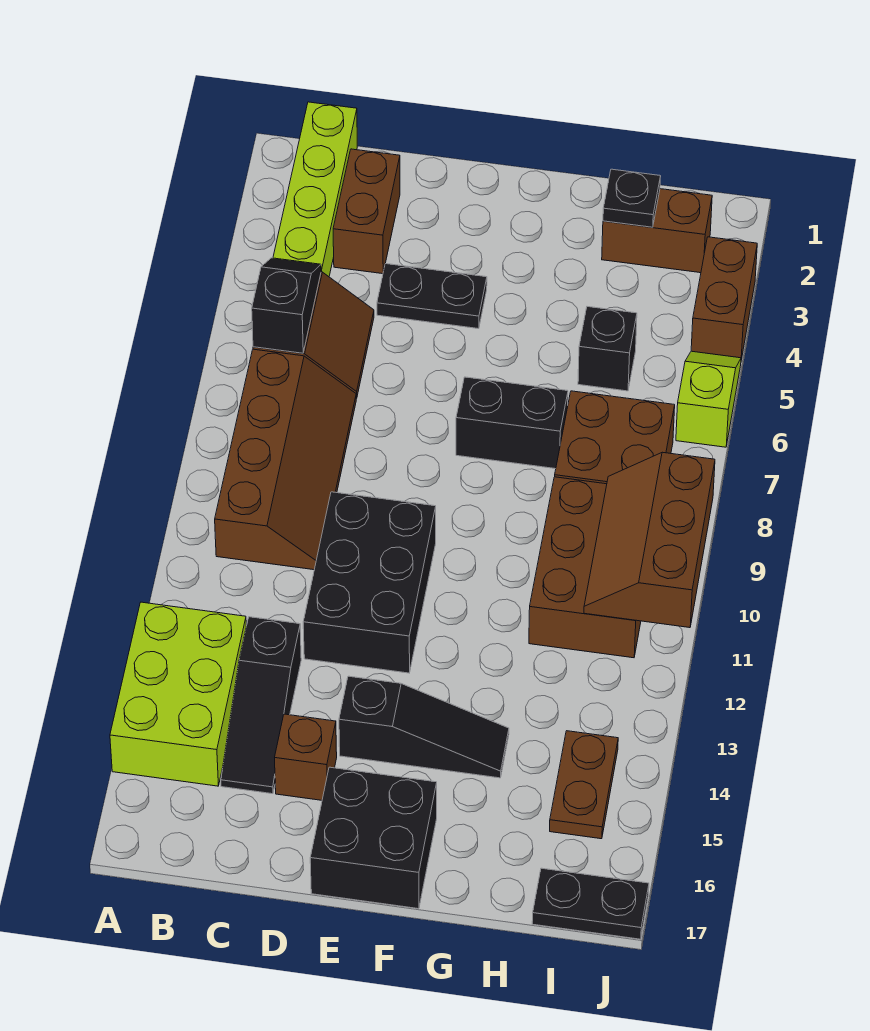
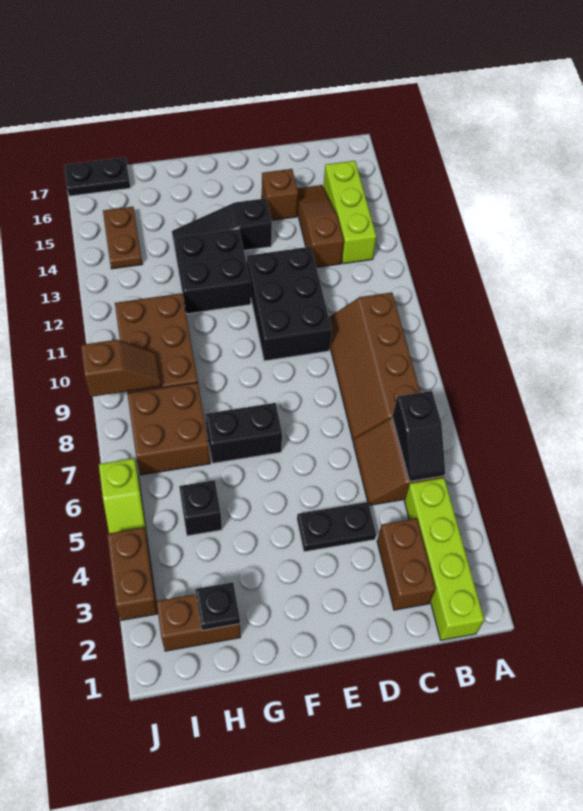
lime brick A13:B15 level 1 -> lime brick B13:B15 level 1
black slope C13:C15 level 1 top 13 -> brown slope C13:C15 level 1 top 13
black brick E16:F17 level 1 -> black brick F12:G13 level 1
brown slope I9:J11 level 2 top J -> brown slope I9:J9 level 2 top J

